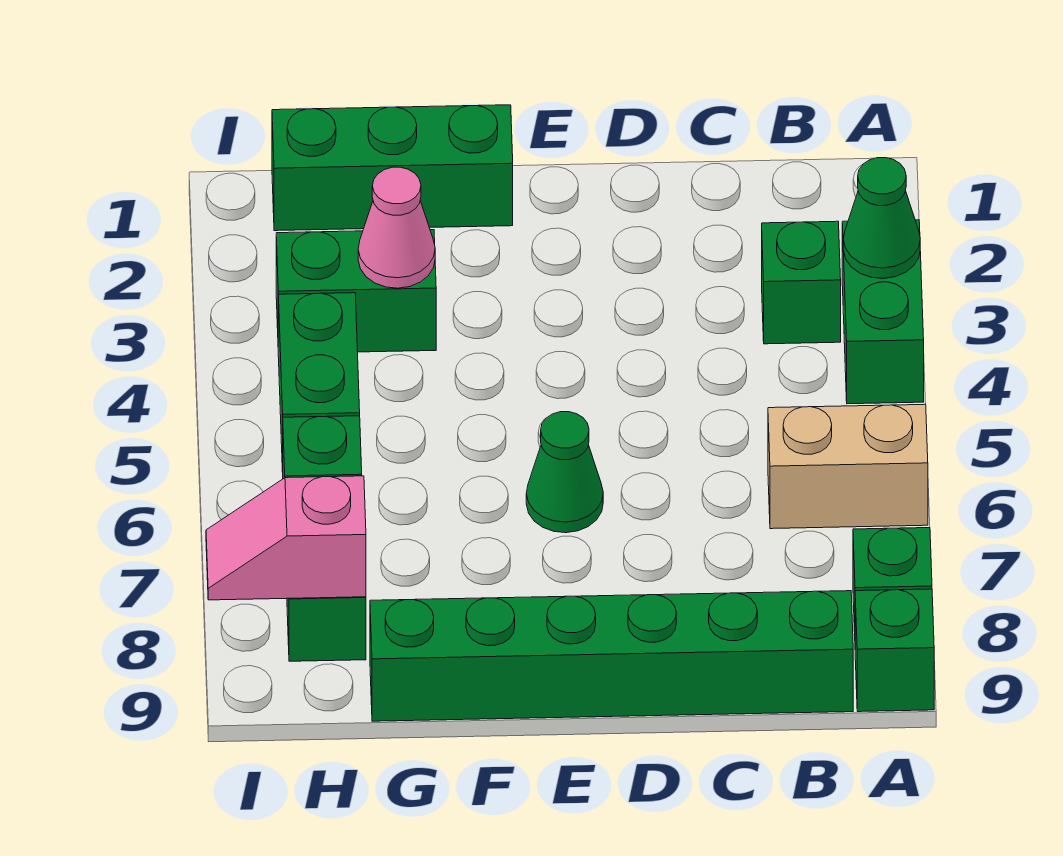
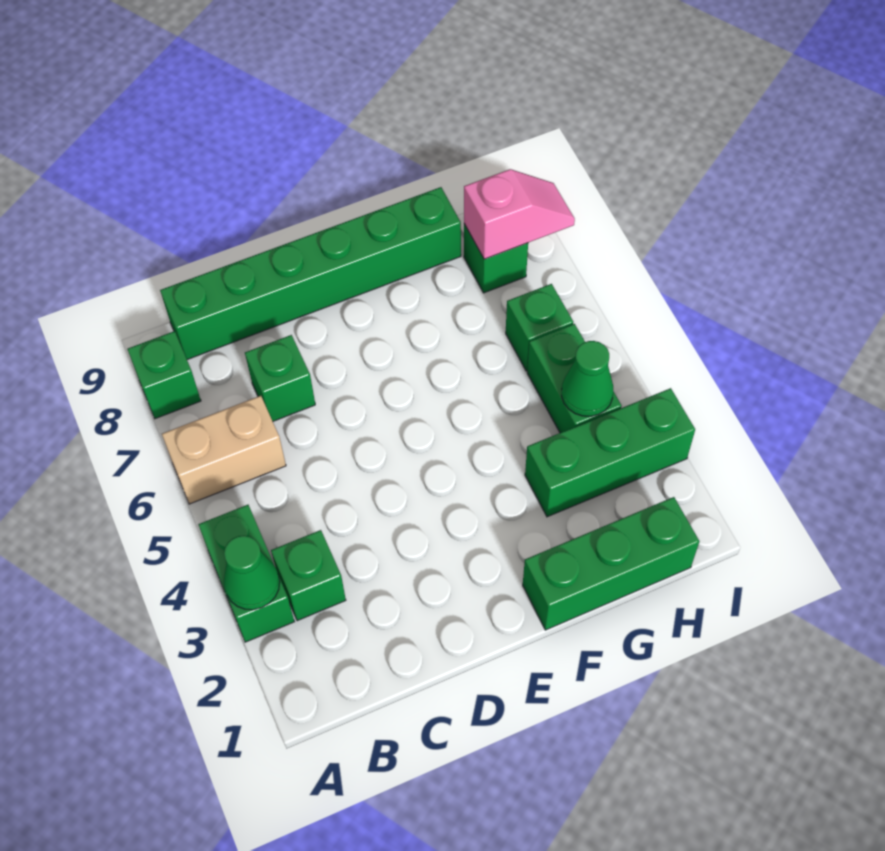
green brick A9 level 1 -> green brick C7 level 1
green cone E6 level 1 -> green cone H4 level 2
green brick G3:H3 level 1 -> green brick G3:I3 level 1
pink cone G3 level 2 -> none

